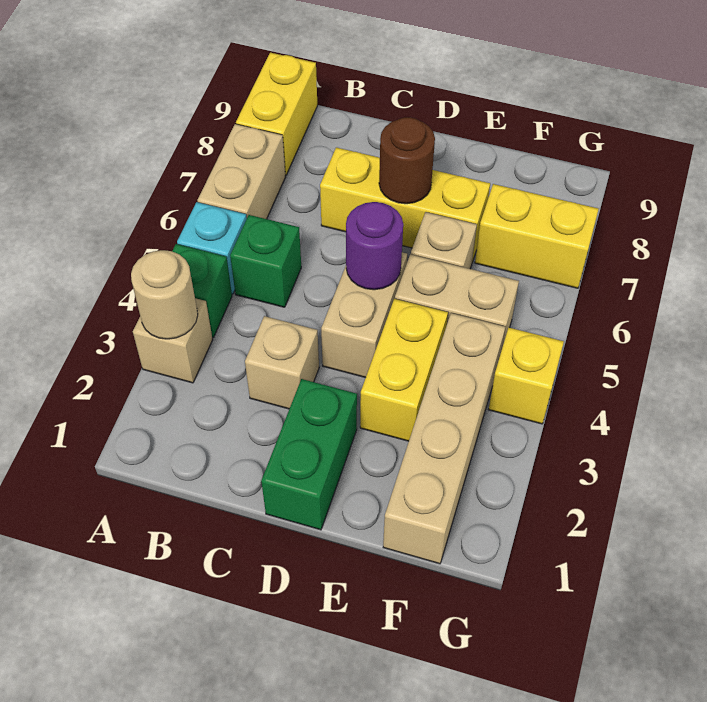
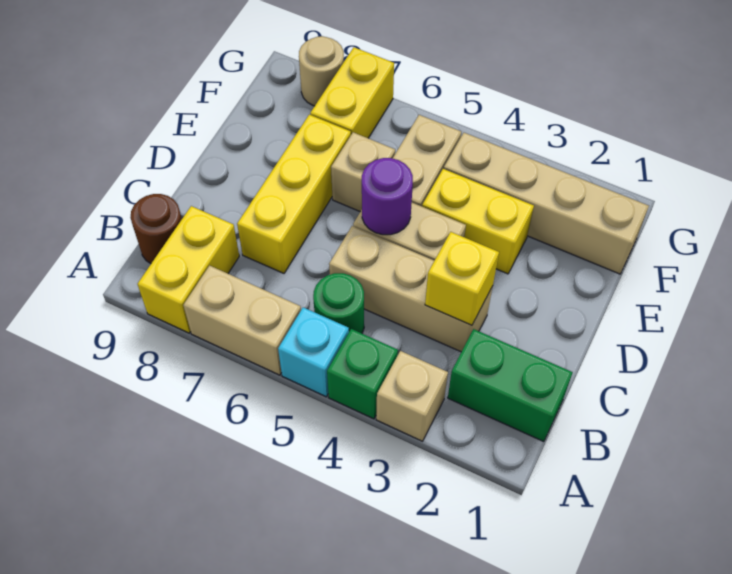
tan round brick A3 level 2 -> tan round brick G8 level 1
yellow brick A8:A9 level 1 -> yellow brick A8:B8 level 1
green brick B5 level 1 -> green round brick B5 level 1
tan brick C3 level 1 -> tan brick C3:C5 level 1
green brick D1:D2 level 1 -> green brick B1:B2 level 1
brown round brick D7 level 2 -> brown round brick B9 level 1
yellow brick G4 level 1 -> yellow brick C3 level 2

